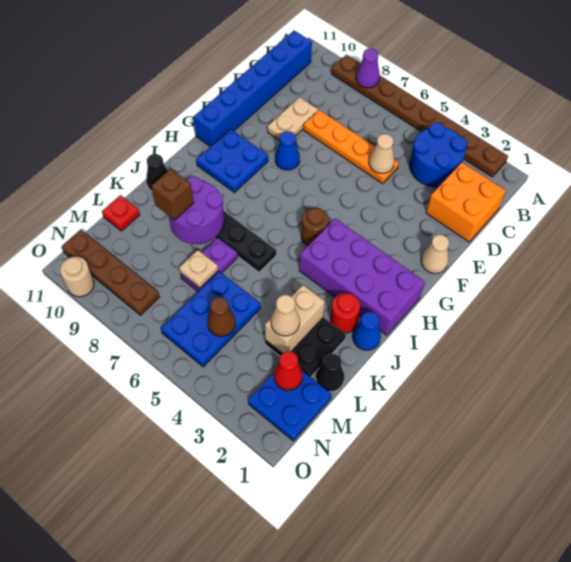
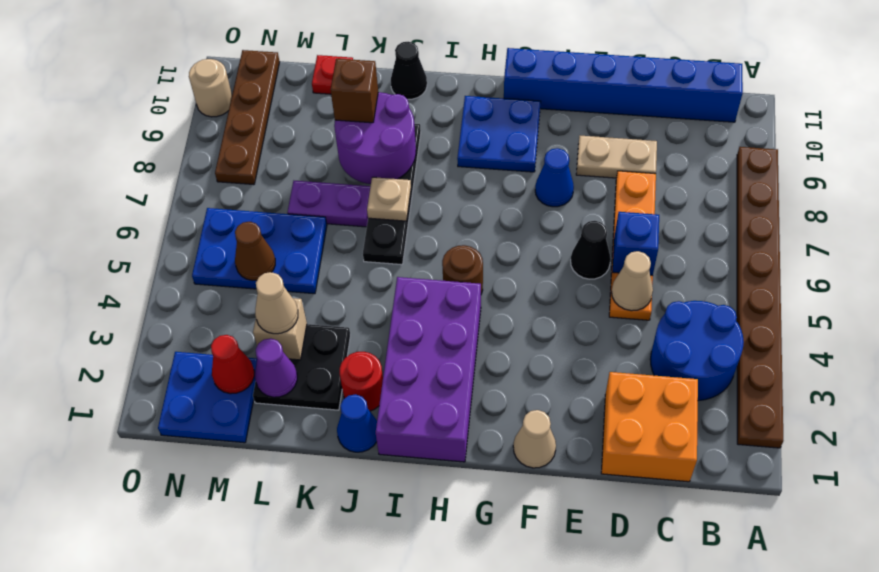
purple cone A8 level 2 -> purple cone L2 level 2
none -> blue brick D6 level 2
tan brick K3:L3 level 2 -> tan brick L3 level 2
black cone L1 level 1 -> black cone E6 level 1
tan plate L7 level 2 -> tan plate J7 level 2

